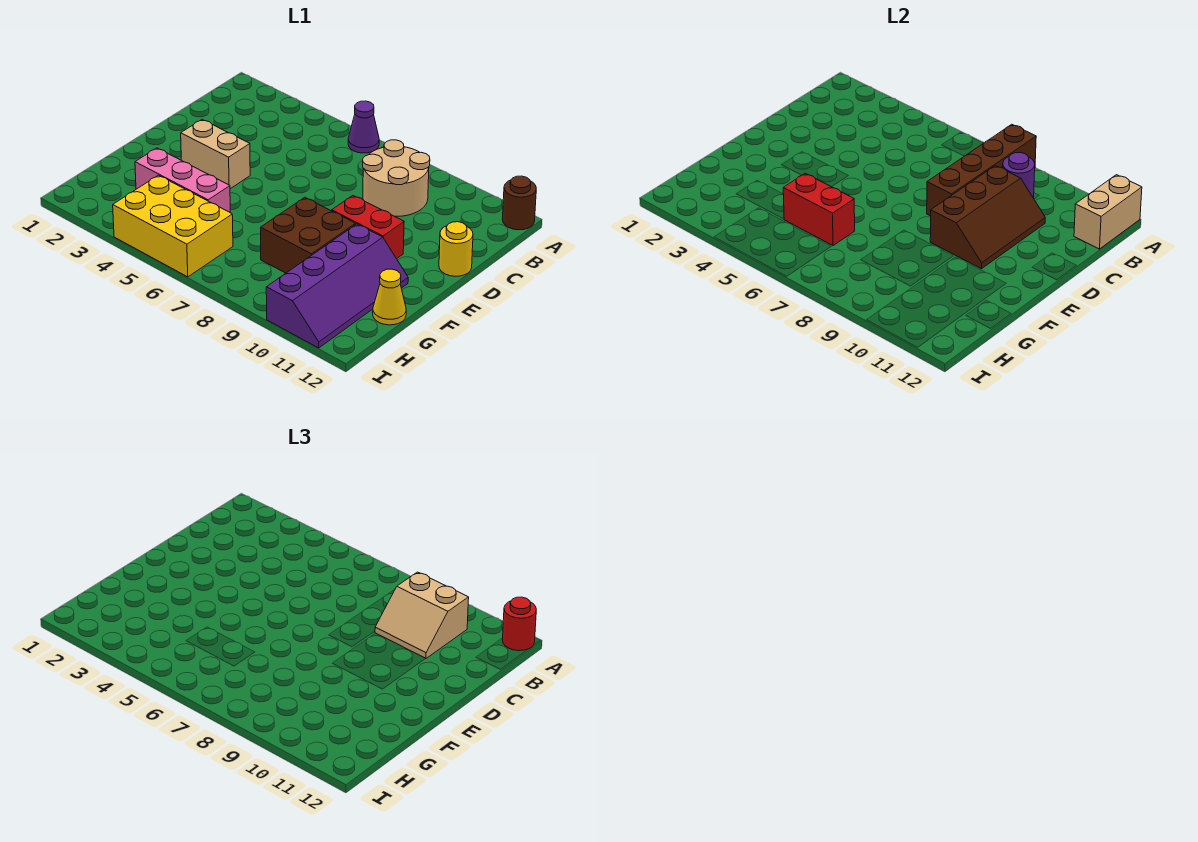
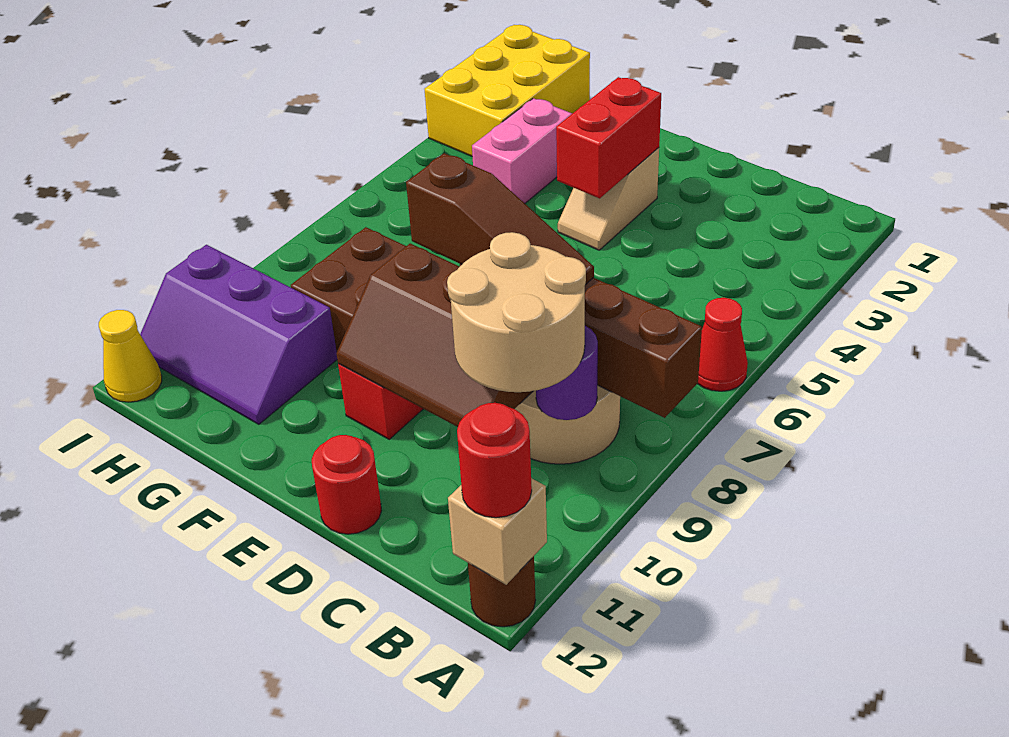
purple cone A6 level 1 -> red cone A6 level 1
tan brick A12:B12 level 2 -> tan brick A12 level 2
tan slope B9:C10 level 3 top B -> tan round brick B9:C10 level 3
none -> brown slope C8:E8 level 3 top E
yellow round brick D12 level 1 -> red round brick D12 level 1
tan brick E3:E4 level 1 -> tan slope E3:E4 level 1 top 3
purple slope F10:I11 level 1 top 10 -> purple slope G10:I11 level 1 top 10
pink brick G3:G5 level 1 -> pink brick G3:G4 level 1
red brick G5:G6 level 2 -> red brick E3:E4 level 2
yellow cone G12 level 1 -> yellow cone I12 level 1
yellow brick H4:I6 level 1 -> yellow brick H1:I3 level 1

